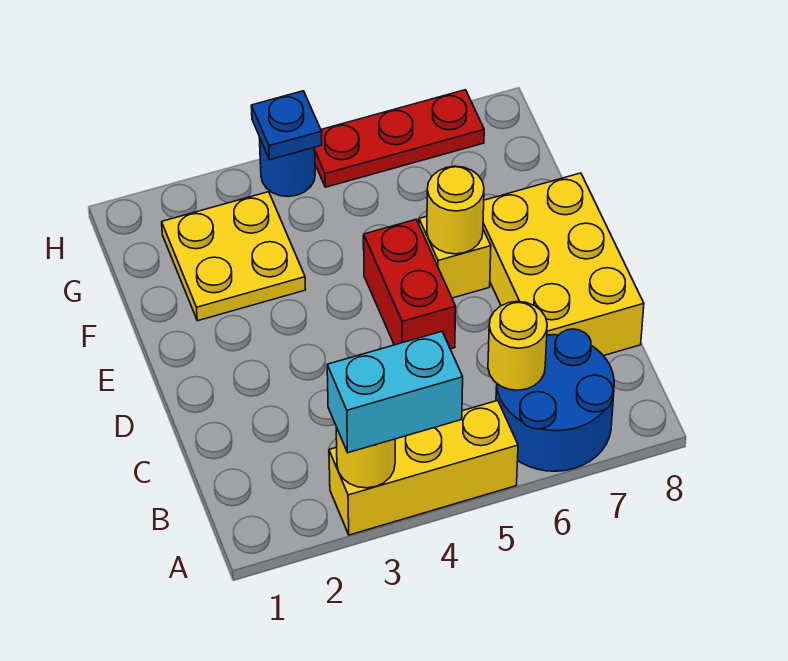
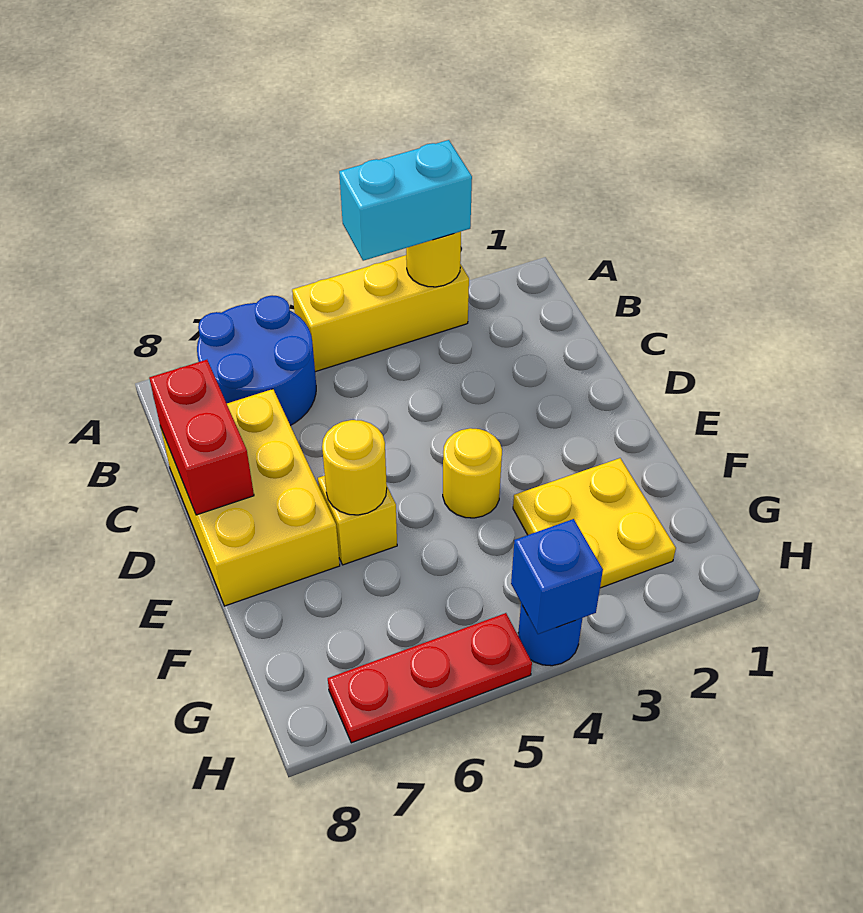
yellow round brick B6 level 2 -> yellow round brick E4 level 1
red brick D5:E5 level 1 -> red brick C8:D8 level 2
blue plate H4 level 2 -> blue brick H4 level 2

